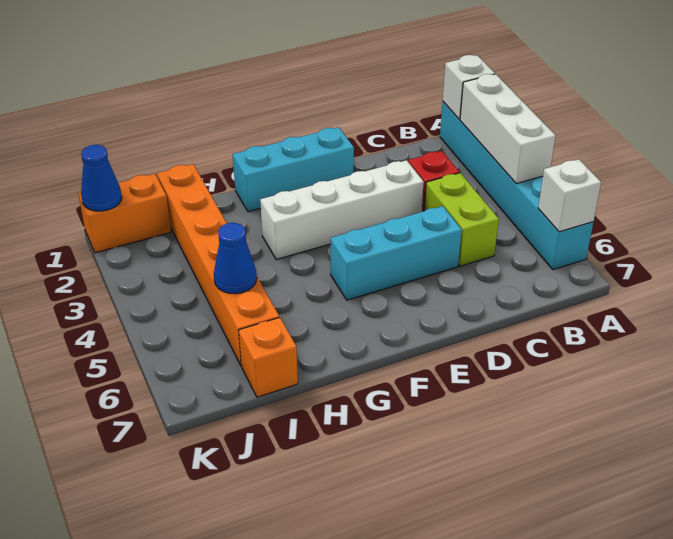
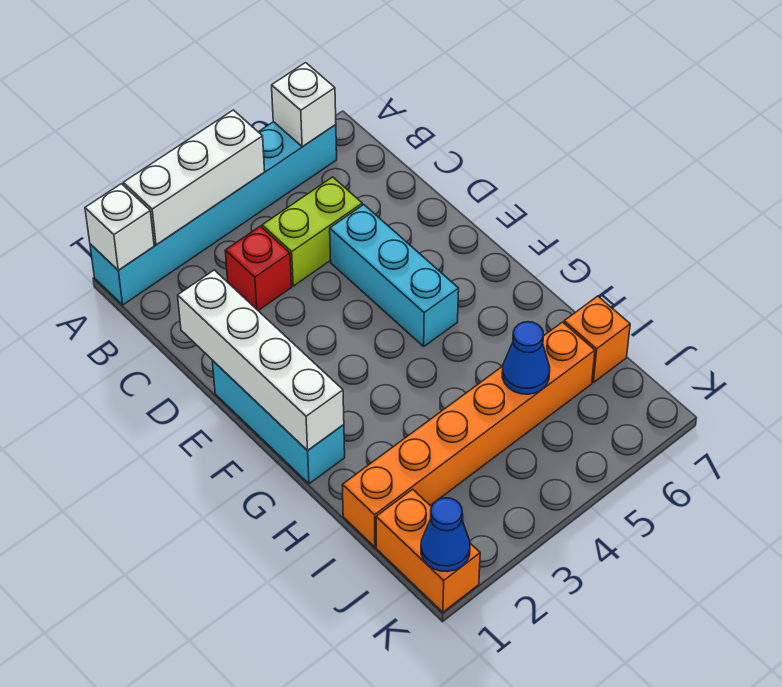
white brick D3:G3 level 1 -> white brick D1:G1 level 2

